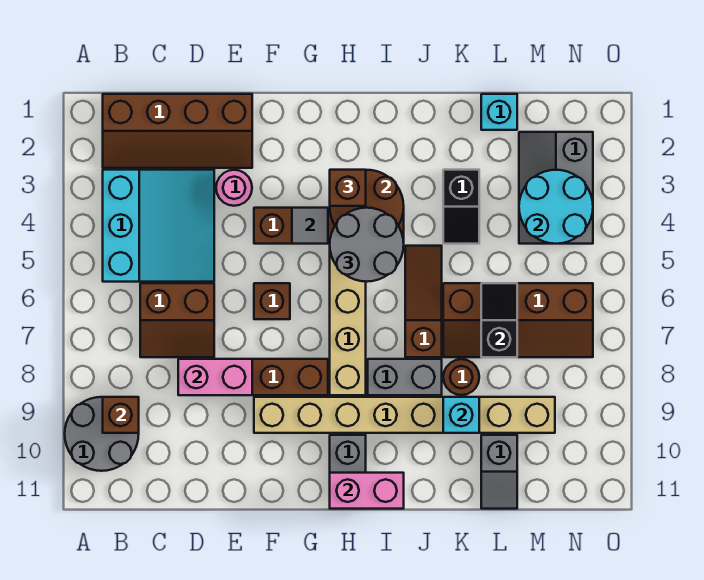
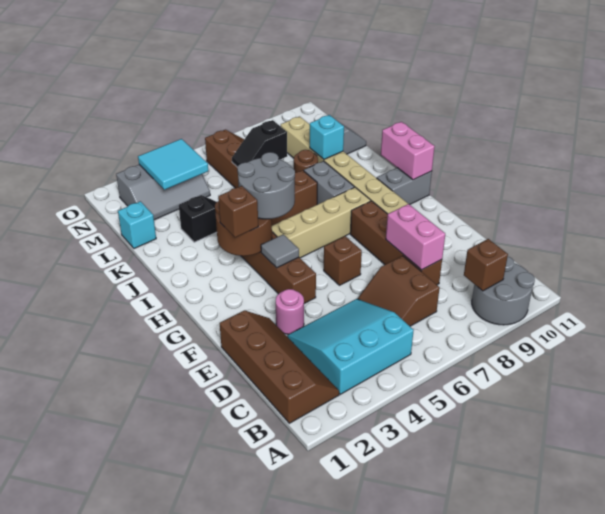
brown slope C6:D7 level 1 top 6 -> brown slope C6:D7 level 1 top 7
cyan round brick M3:N4 level 2 -> cyan tile M3:N4 level 2

